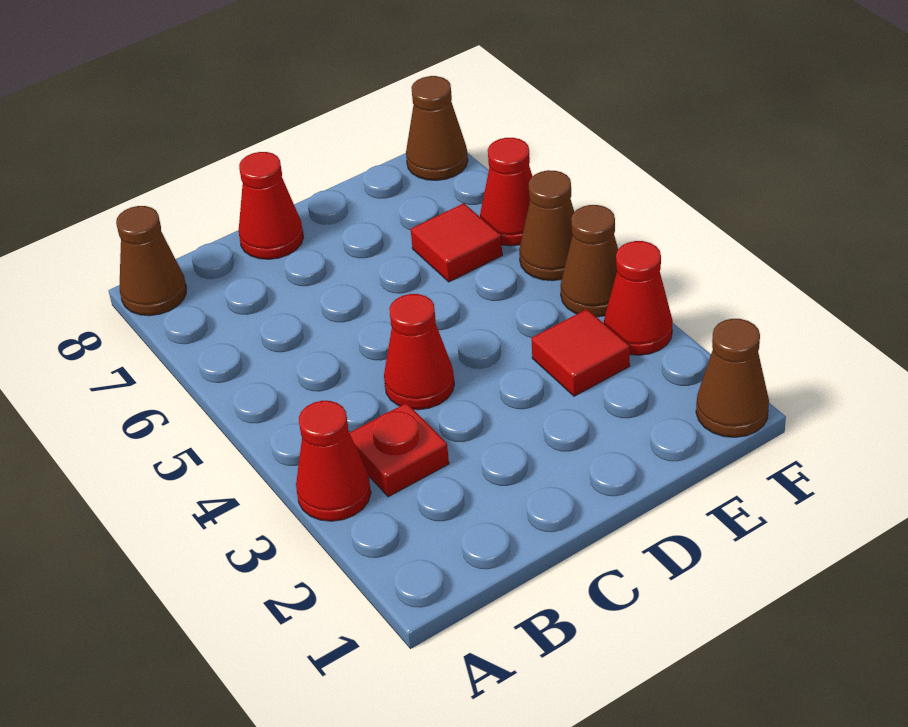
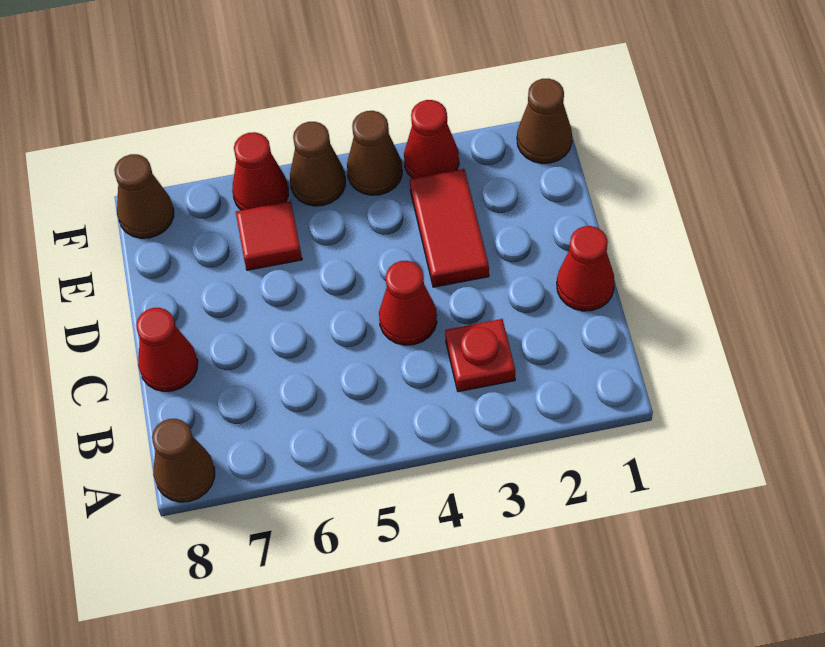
red cone A3 level 1 -> red cone C1 level 1
red tile E3 level 1 -> red tile D3:E3 level 1

